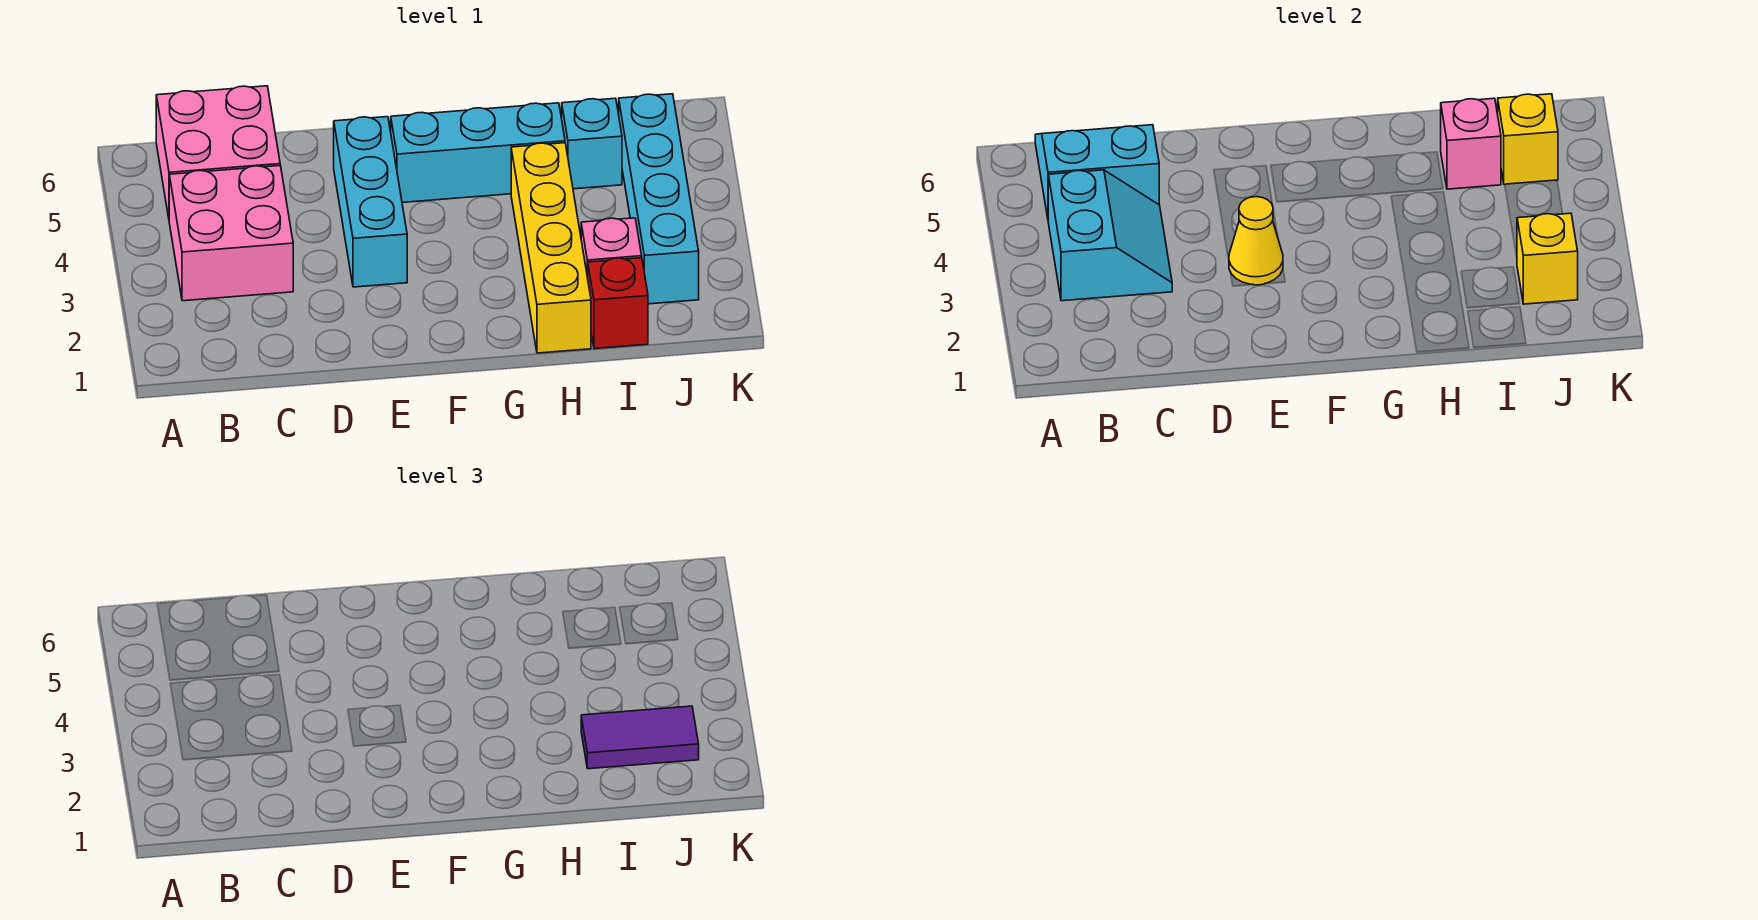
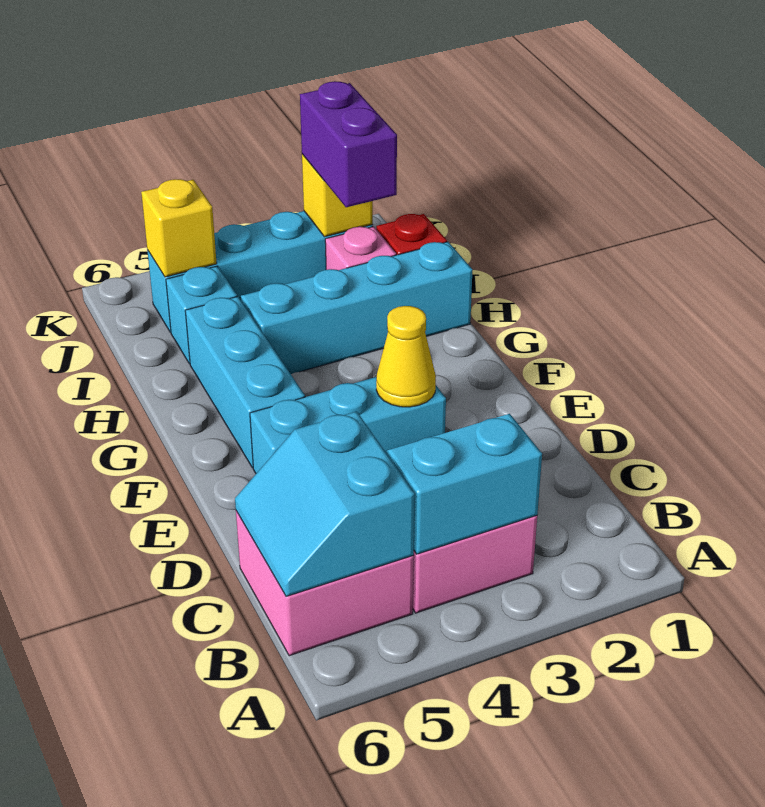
yellow brick H1:H4 level 1 -> cyan brick H1:H4 level 1
purple tile I2:J2 level 3 -> purple brick I2:J2 level 3
pink brick I5 level 2 -> none

